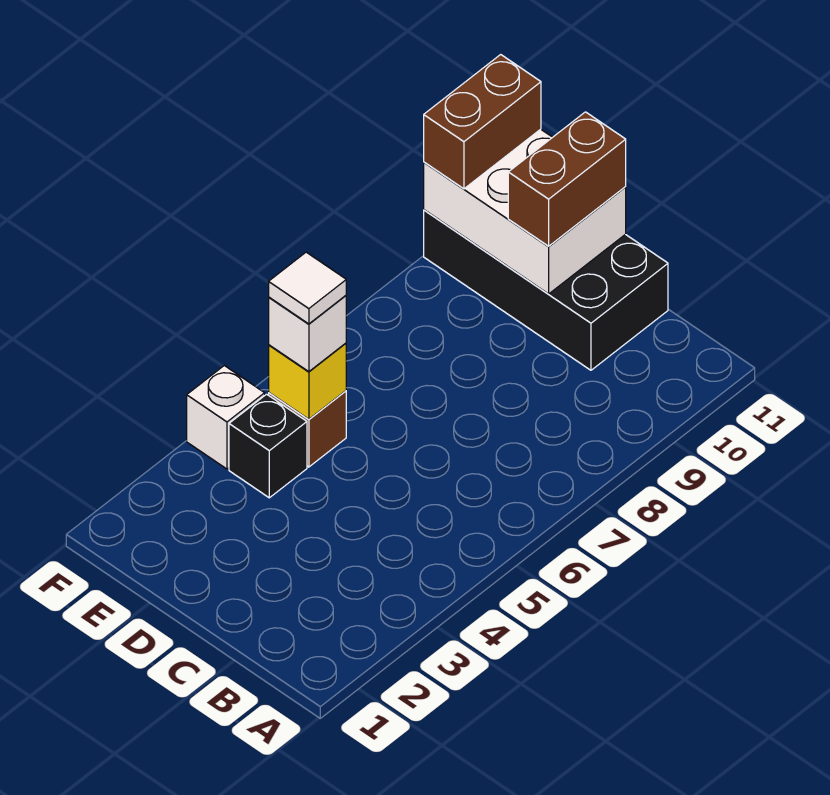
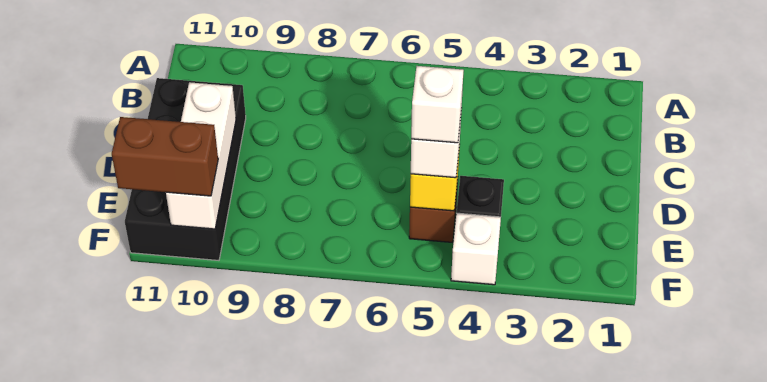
white brick D10:F11 level 2 -> white brick D10:F10 level 2
brown brick D10:D11 level 3 -> none
white tile E5 level 4 -> white brick E5 level 4

